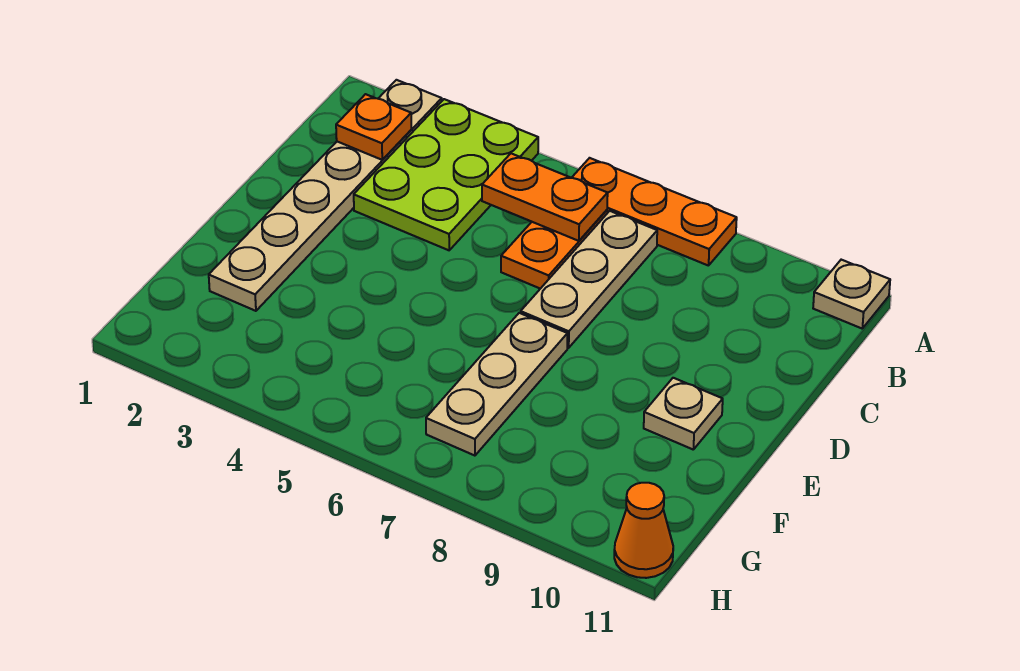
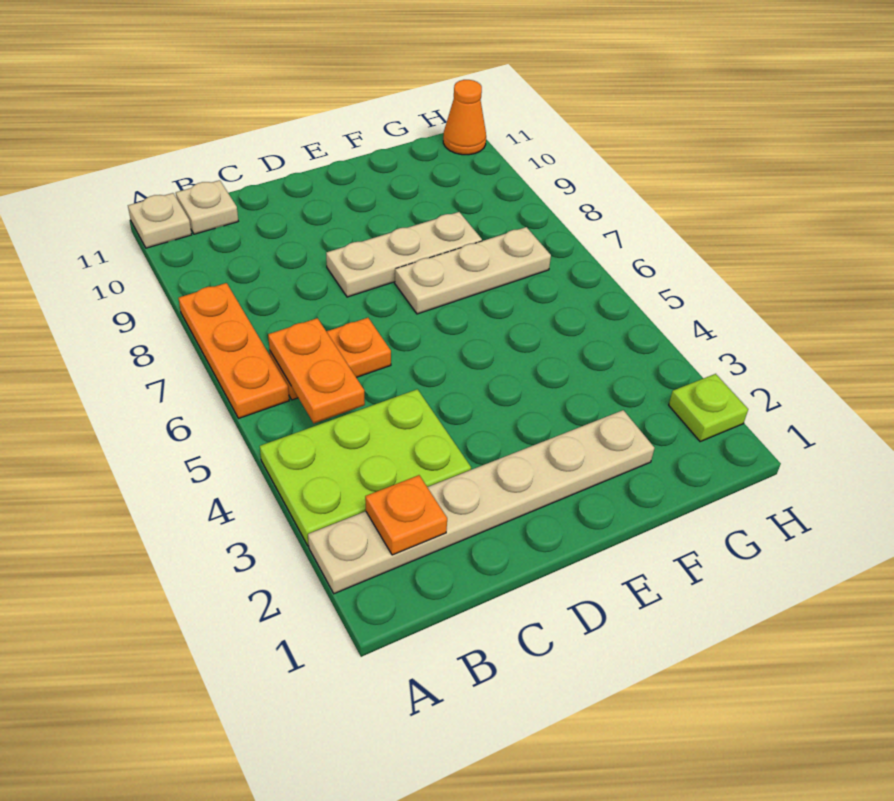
tan plate B7:D7 level 1 -> tan plate D8:F8 level 1
tan plate E10 level 1 -> tan plate B11 level 1
none -> lime plate H2 level 1

